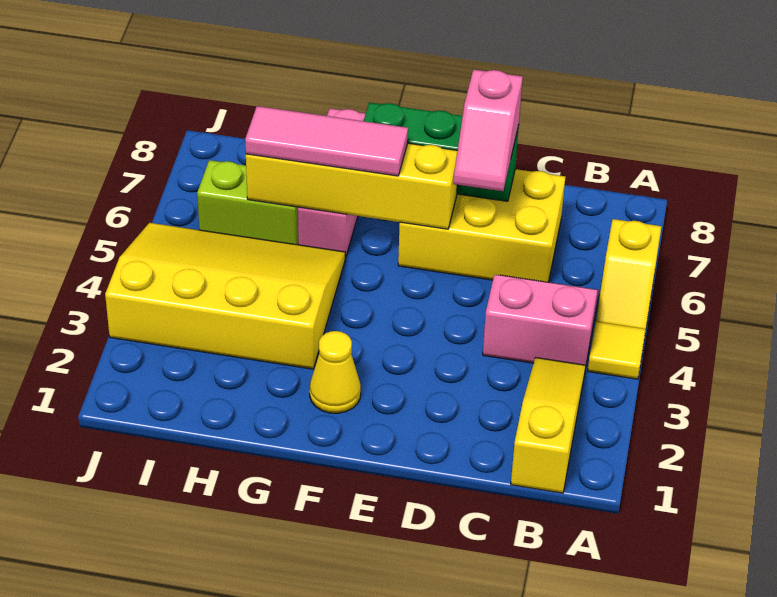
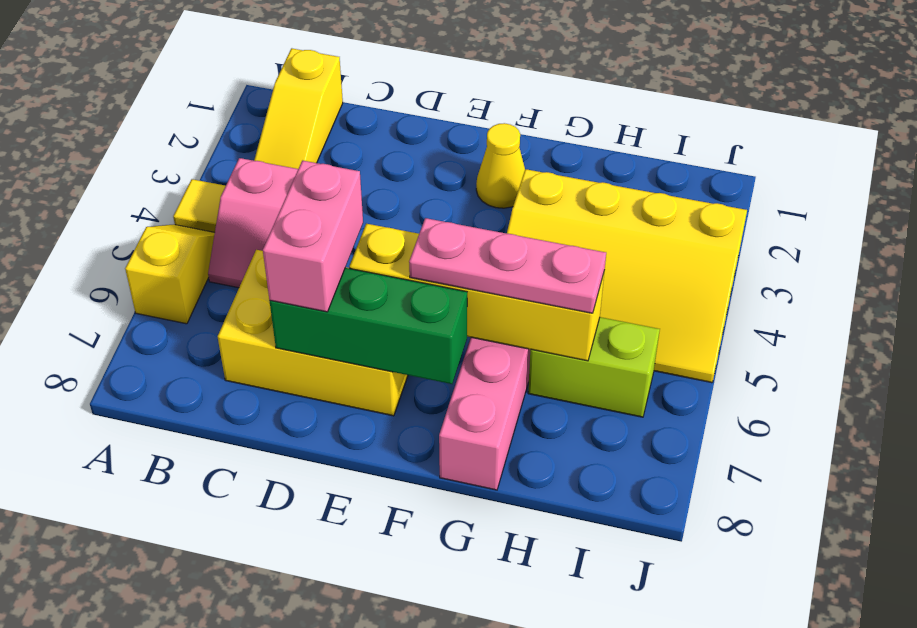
pink slope D6:D7 level 3 top 7 -> pink brick D6:D7 level 3
pink tile F6:H6 level 3 -> pink plate F6:H6 level 3

